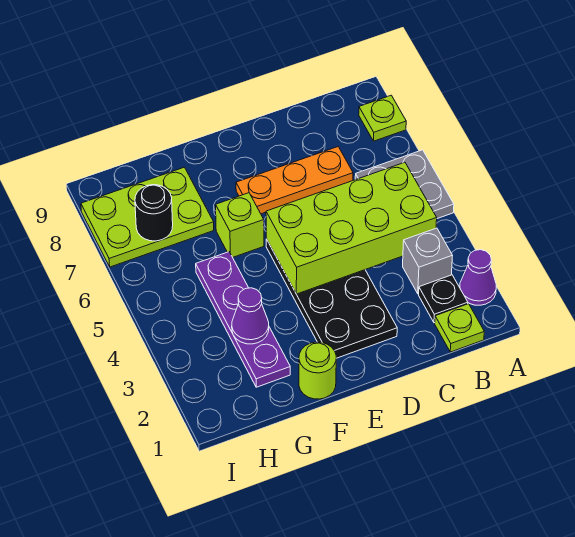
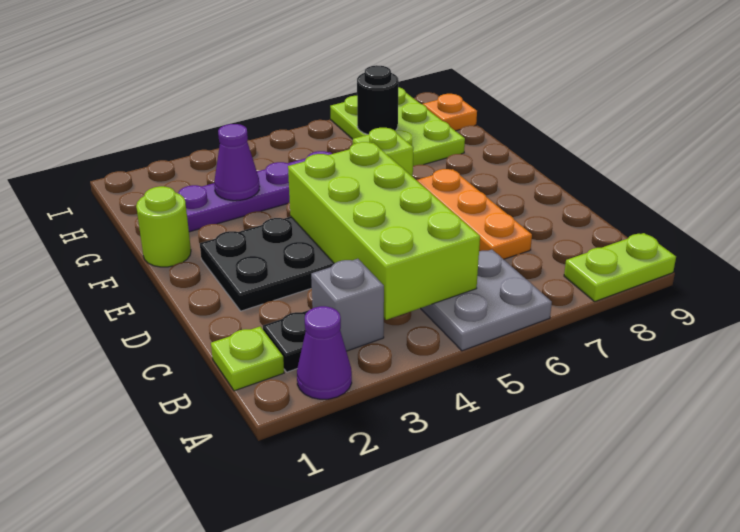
lime plate A8 level 1 -> lime plate A8:A9 level 1
none -> orange plate H9 level 1

